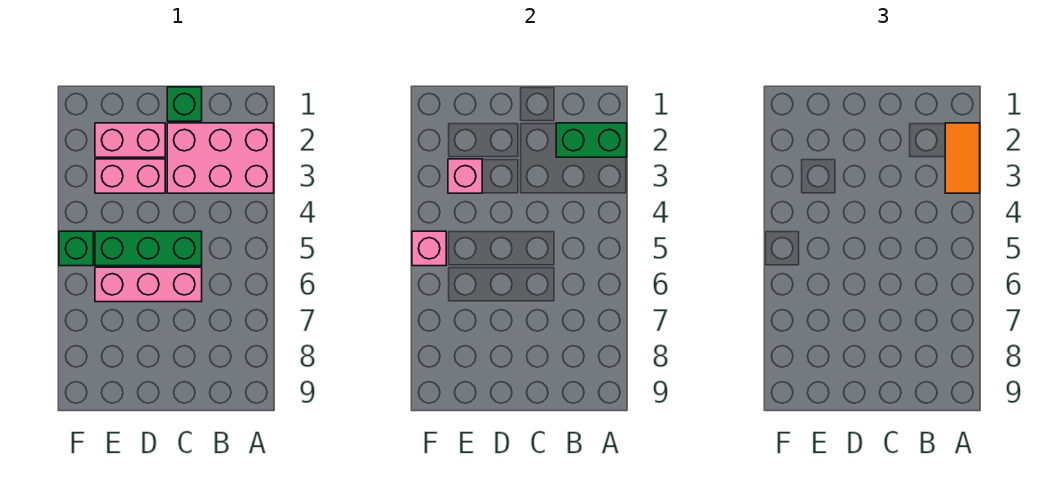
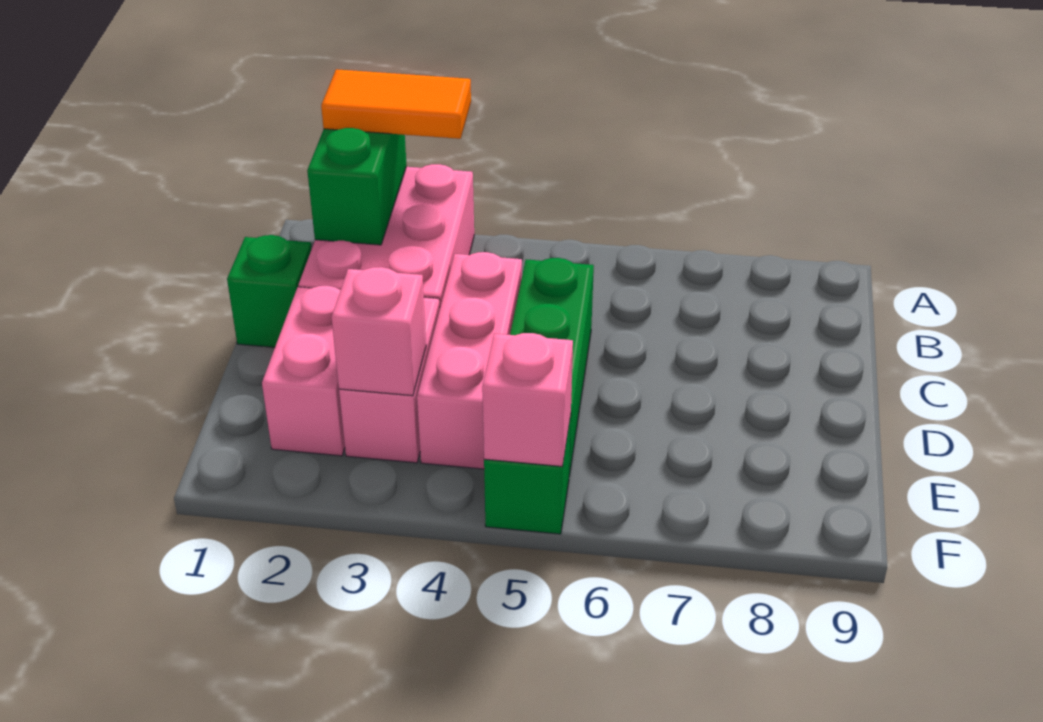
pink brick C6:E6 level 1 -> pink brick C4:E4 level 1

